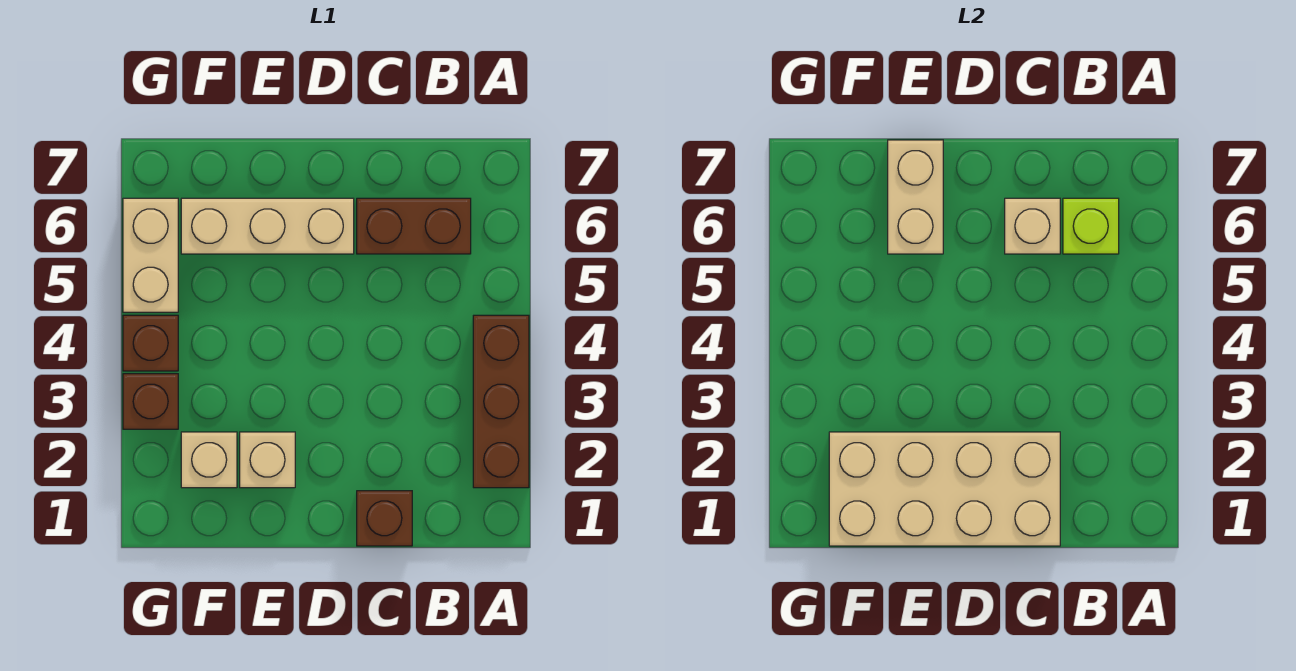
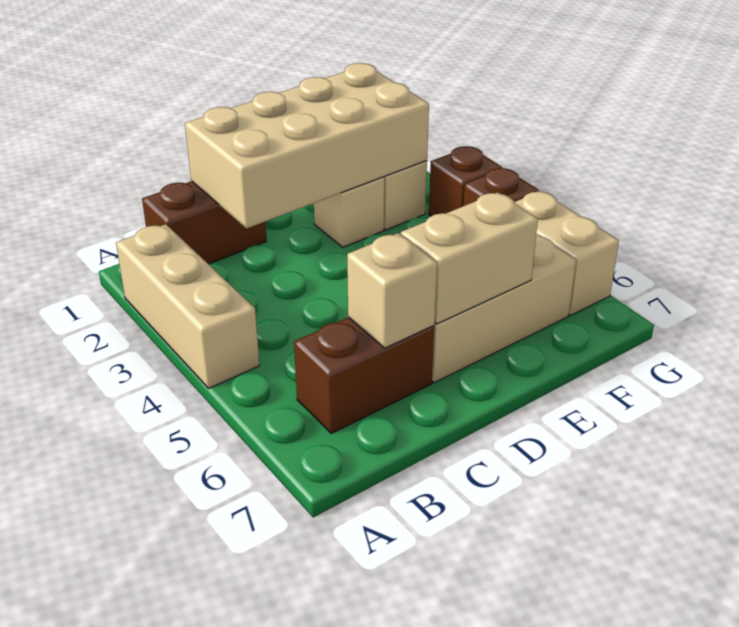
brown brick A2:A4 level 1 -> tan brick A2:A4 level 1
lime brick B6 level 2 -> none
brown brick C1 level 1 -> brown brick B1:C1 level 1
tan brick E6:E7 level 2 -> tan brick D6:E6 level 2

